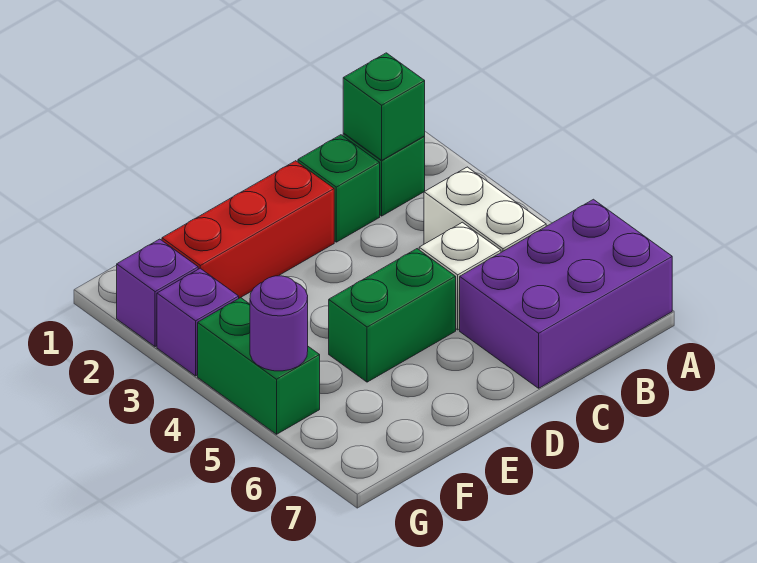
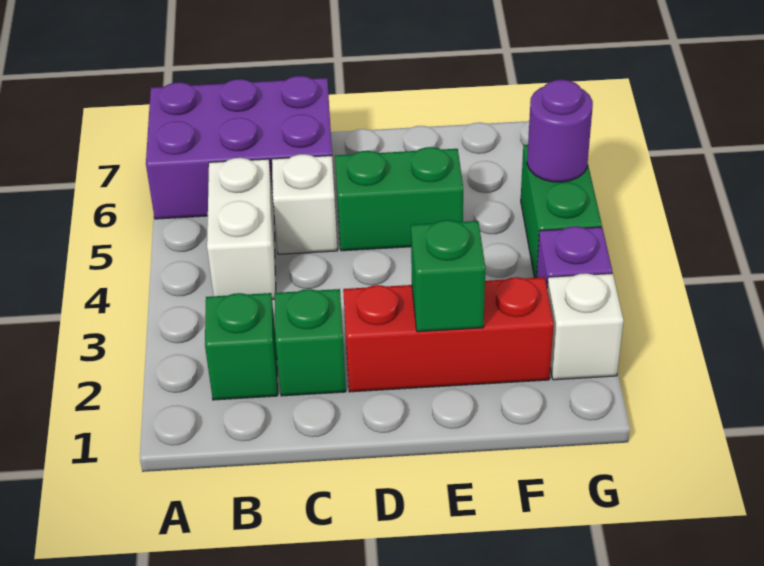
green brick B2 level 2 -> green brick E2 level 2
purple brick G2 level 1 -> white brick G2 level 1

